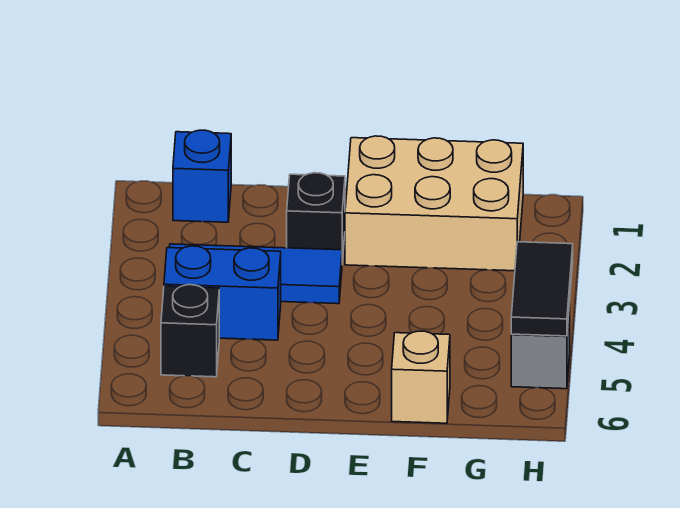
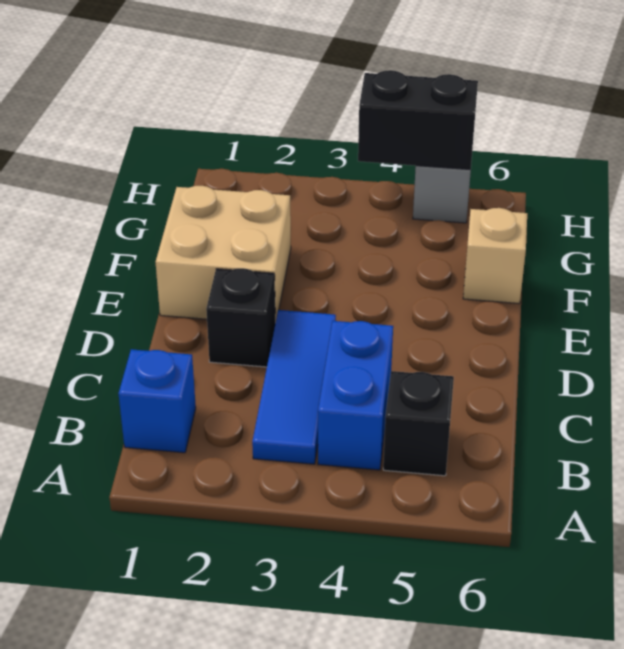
tan brick E1:G2 level 1 -> tan brick E1:F2 level 1
black tile H4:H5 level 2 -> black brick H4:H5 level 2

